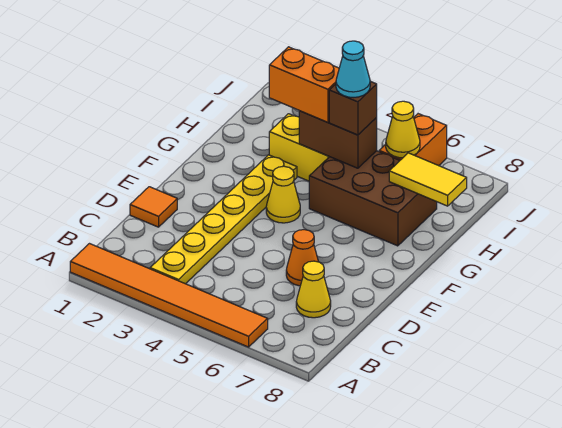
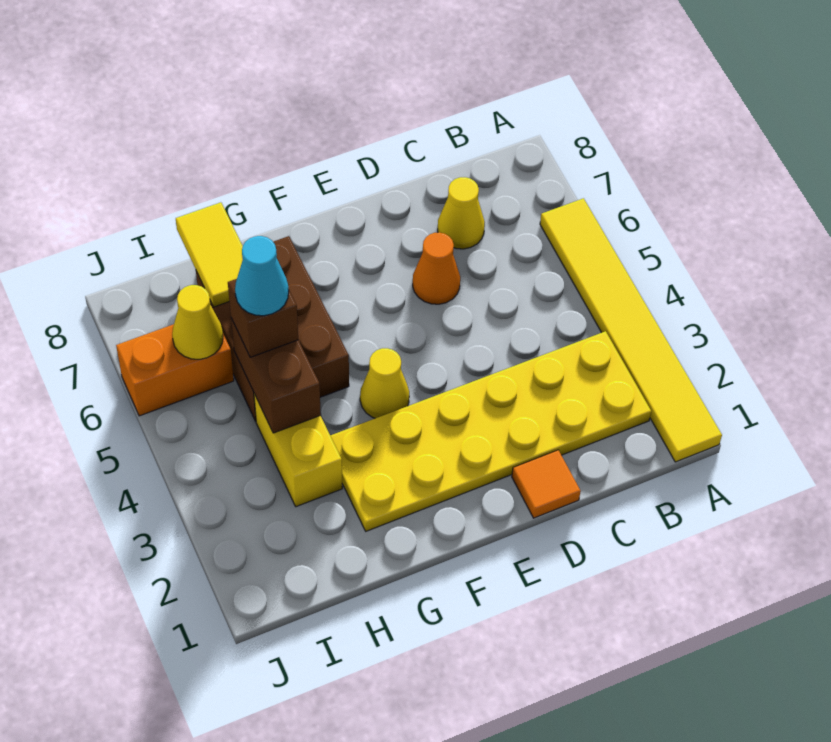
orange tile A1:A6 level 1 -> yellow tile A1:A6 level 1
yellow plate B3:G3 level 1 -> yellow plate B2:G3 level 1
orange brick H3:H4 level 3 -> none

